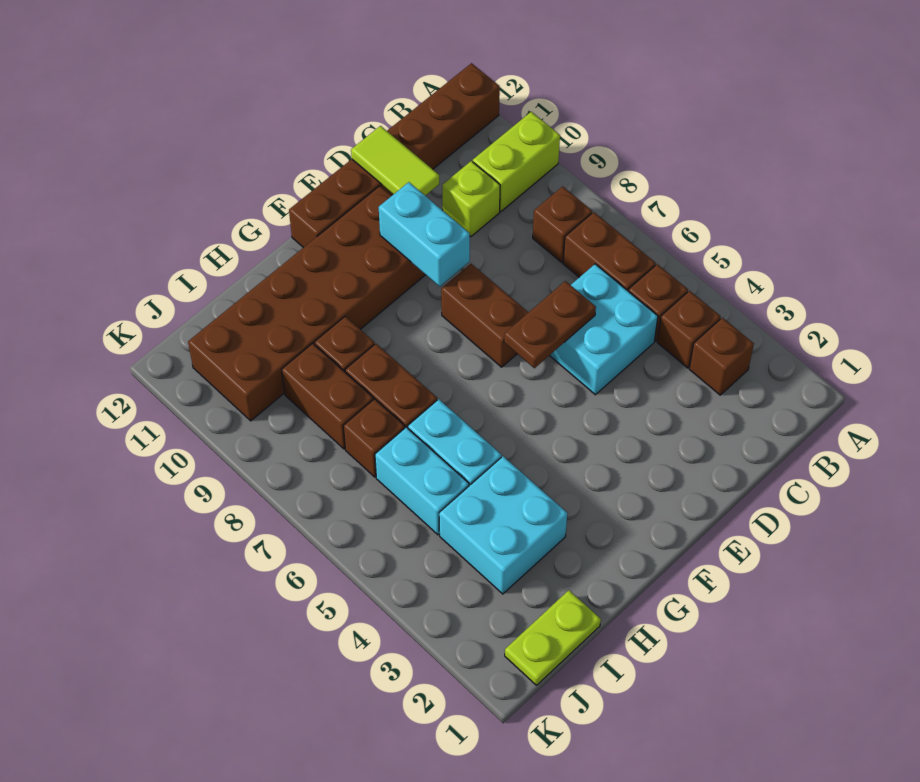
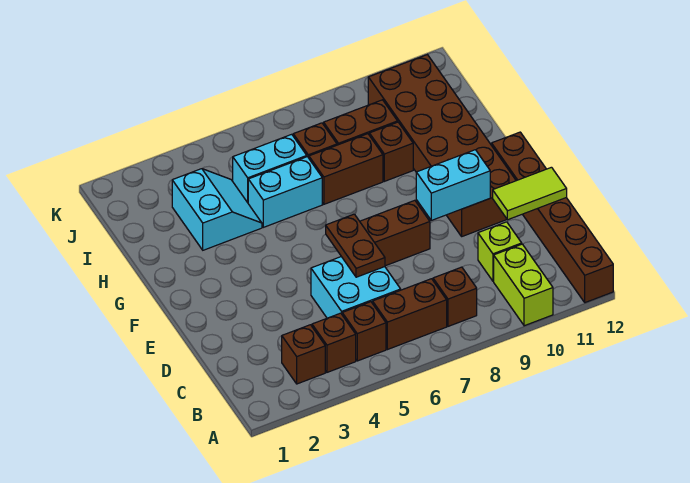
cyan brick H3:I4 level 1 -> cyan slope H3:I4 level 1 top 3
lime plate I1:J1 level 1 -> none

